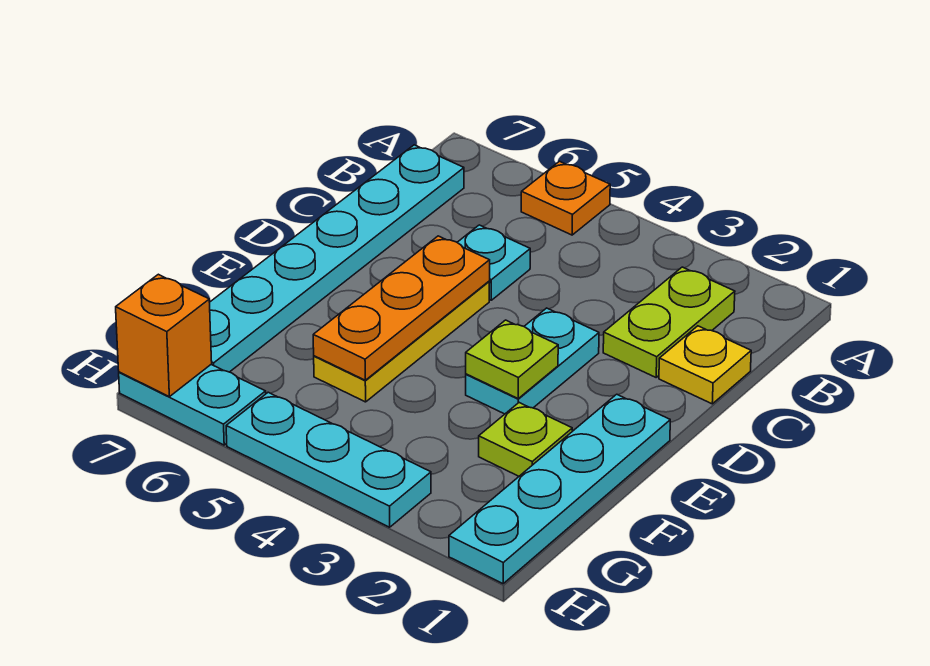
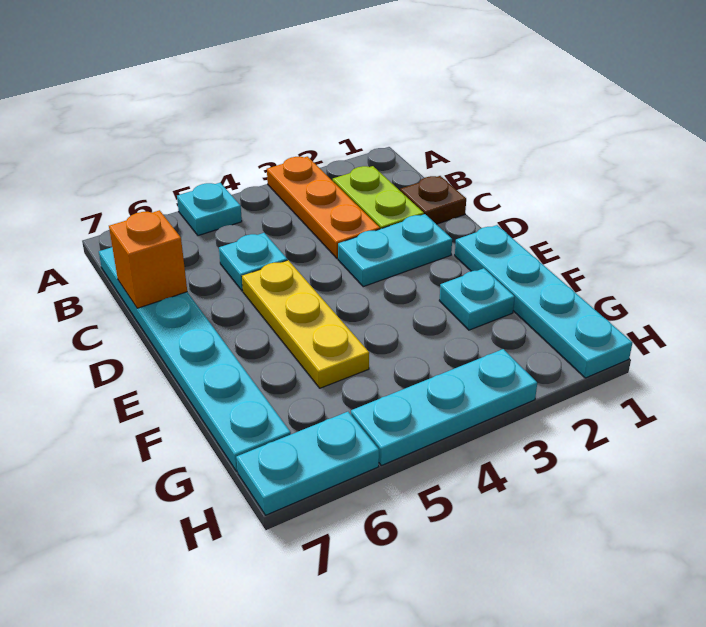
orange plate A5 level 1 -> cyan plate A5 level 1
yellow plate C1 level 1 -> brown plate C1 level 1
cyan plate D3:E3 level 1 -> cyan plate D2:D3 level 1
orange plate D5:F5 level 2 -> orange plate A3:C3 level 1
lime plate E3 level 2 -> none
lime plate F2 level 1 -> cyan plate F2 level 1
orange brick H7 level 2 -> orange brick C7 level 2

